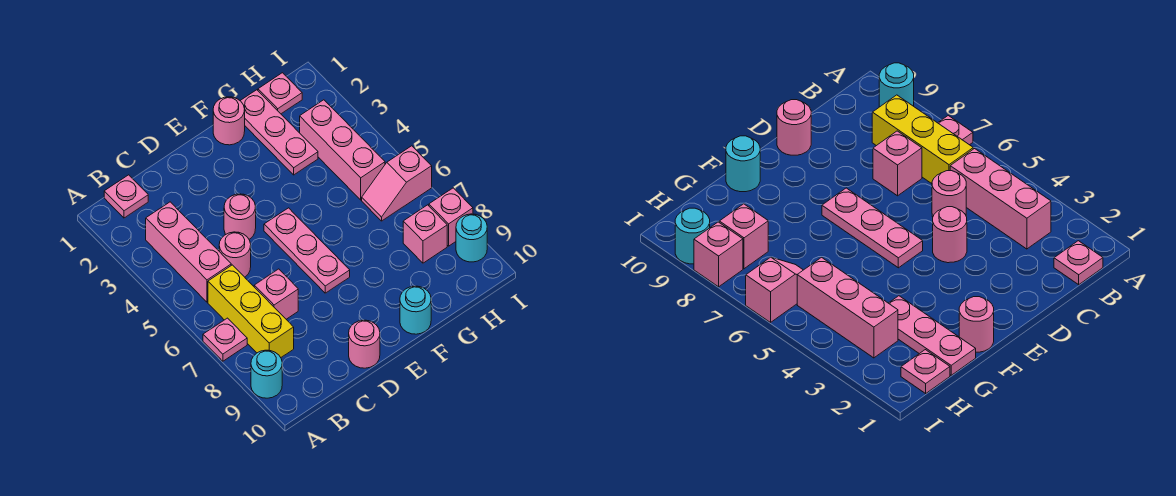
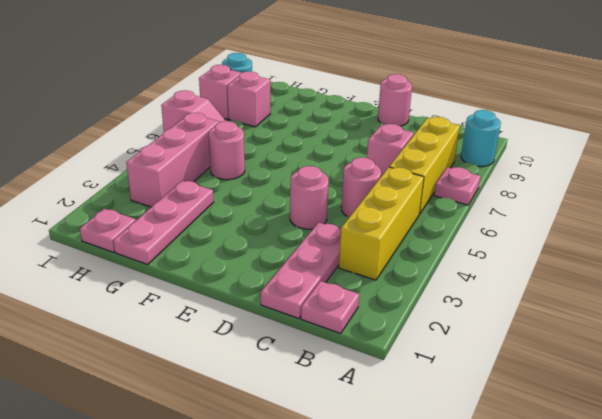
pink brick B3:B5 level 1 -> yellow brick B3:B5 level 1
pink plate E5:E7 level 1 -> pink plate C1:C3 level 1
pink round brick F1 level 1 -> pink round brick G5 level 1
cyan round brick F10 level 1 -> none

